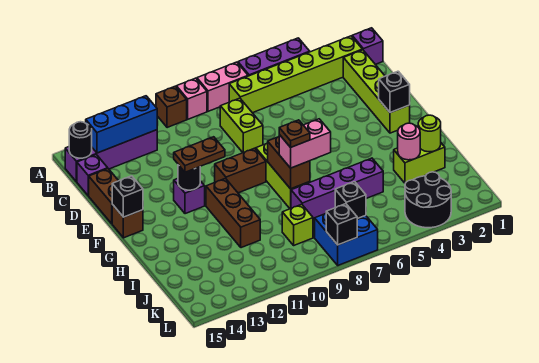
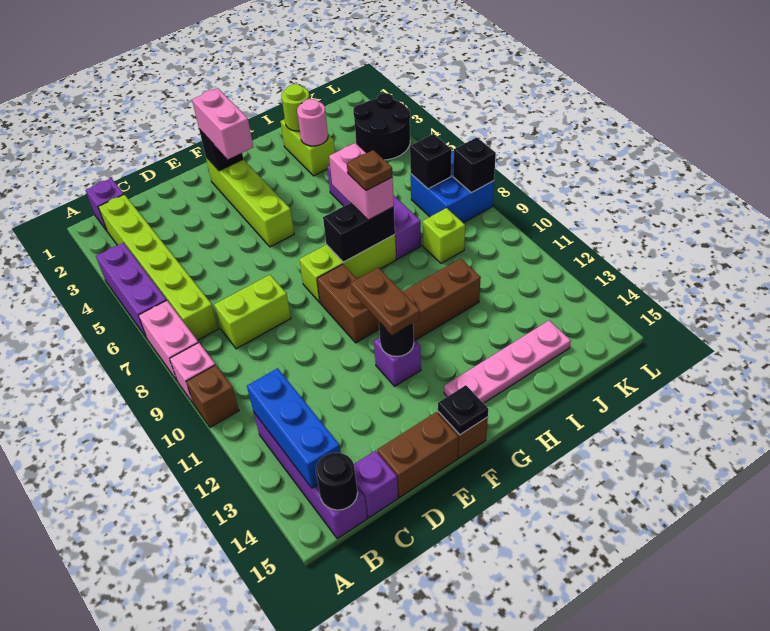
lime brick C2:F2 level 1 -> lime brick F2:F5 level 1
none -> pink brick F2:F3 level 3
black brick F15 level 2 -> black plate F15 level 2
brown brick G8:H8 level 2 -> black brick G8:H8 level 2
none -> pink plate G14:J14 level 1

